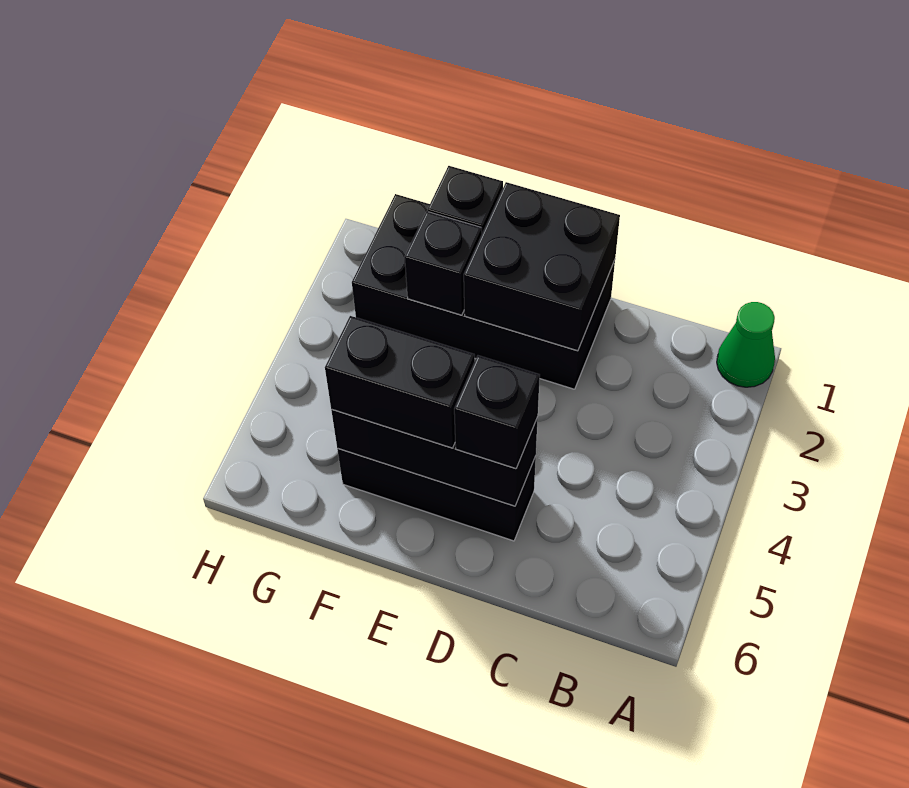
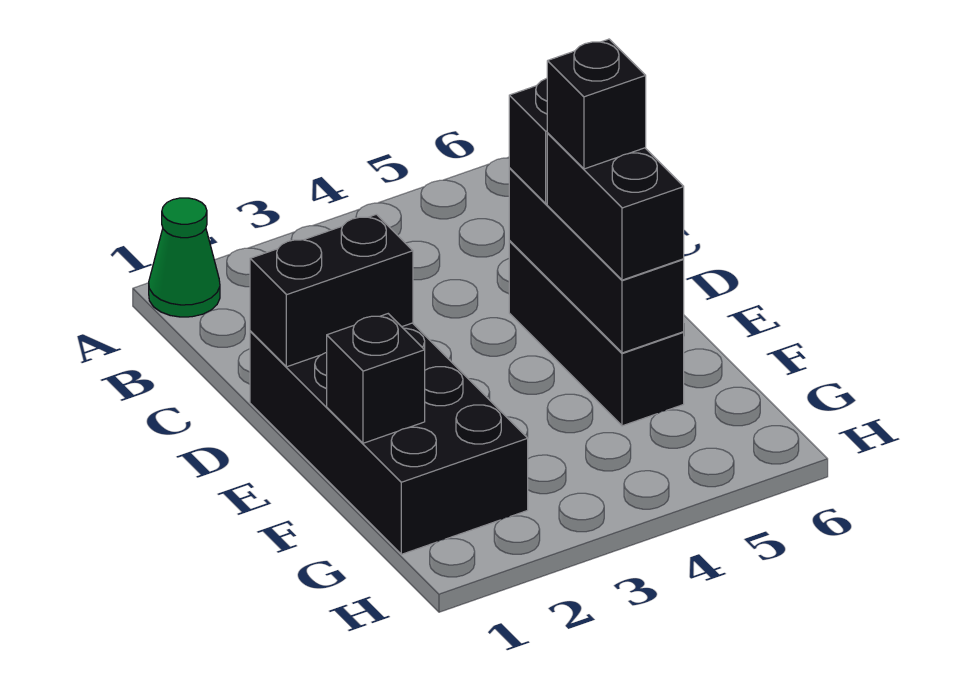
black brick D1:E2 level 2 -> black brick D1:D2 level 2
black brick F2 level 2 -> black brick E5 level 4

